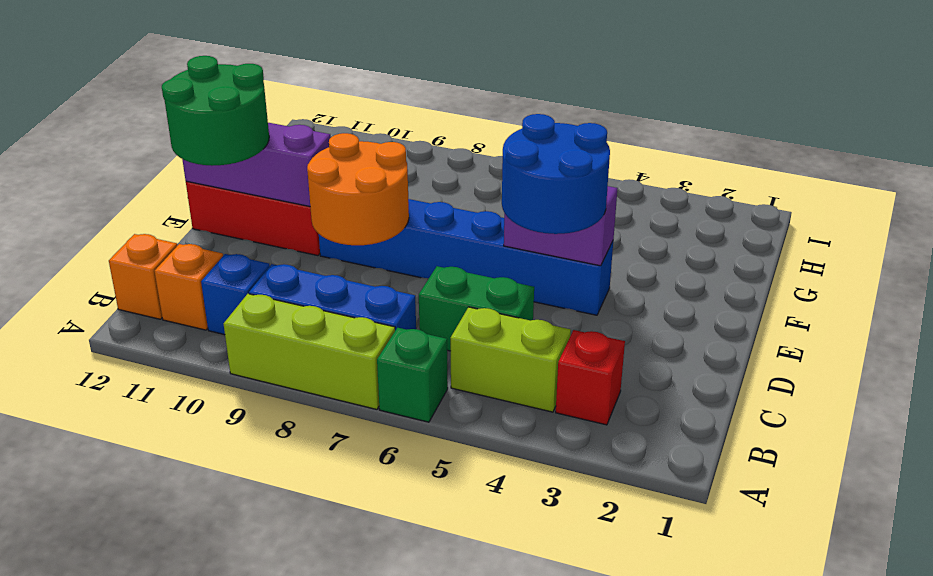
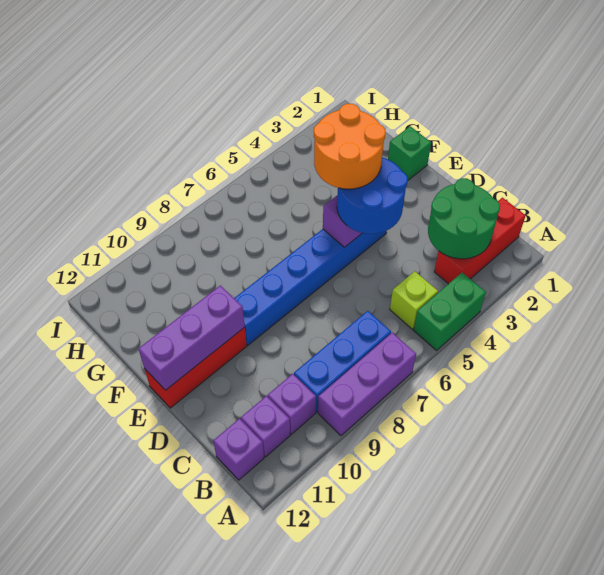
green brick A6 level 1 -> green brick F1 level 1
lime brick A7:A9 level 1 -> purple brick A7:A9 level 1
red brick B3 level 1 -> red brick B1:B3 level 1
lime brick B4:B5 level 1 -> lime brick B5 level 1
blue brick B10 level 1 -> purple brick B10 level 1
orange brick B11 level 1 -> purple brick B11 level 1
orange brick B12 level 1 -> purple brick B12 level 1
green brick C5:C6 level 1 -> green brick A4:A5 level 1
orange round brick D8:E9 level 2 -> orange round brick E4:F5 level 4
green round brick D11:E12 level 3 -> green round brick B2:C3 level 2

